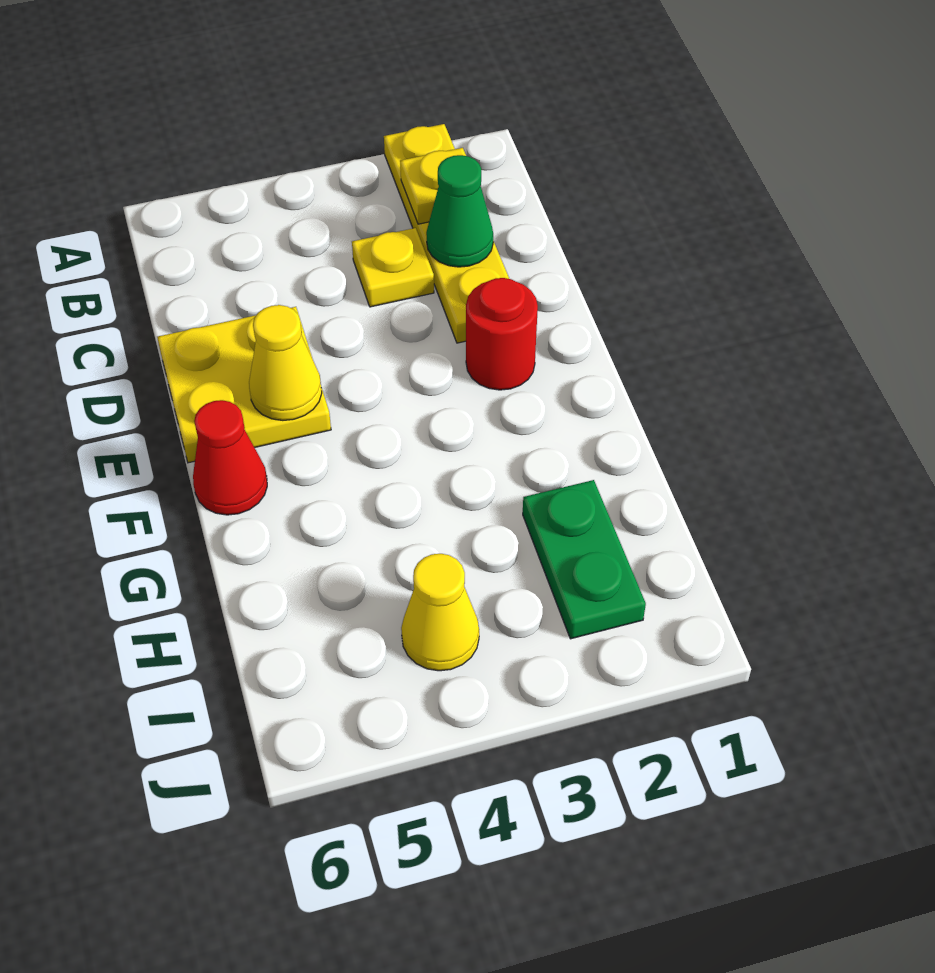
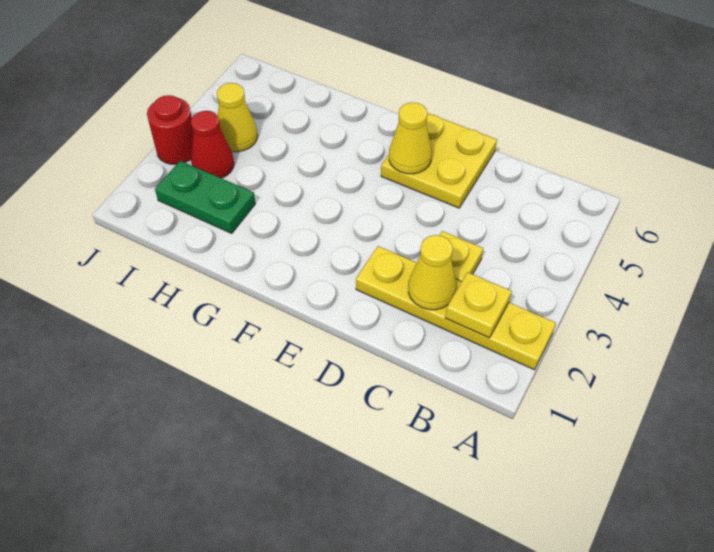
green cone C2 level 2 -> yellow cone C2 level 2
red round brick E2 level 1 -> red round brick J3 level 1
red cone F6 level 1 -> red cone I3 level 1

